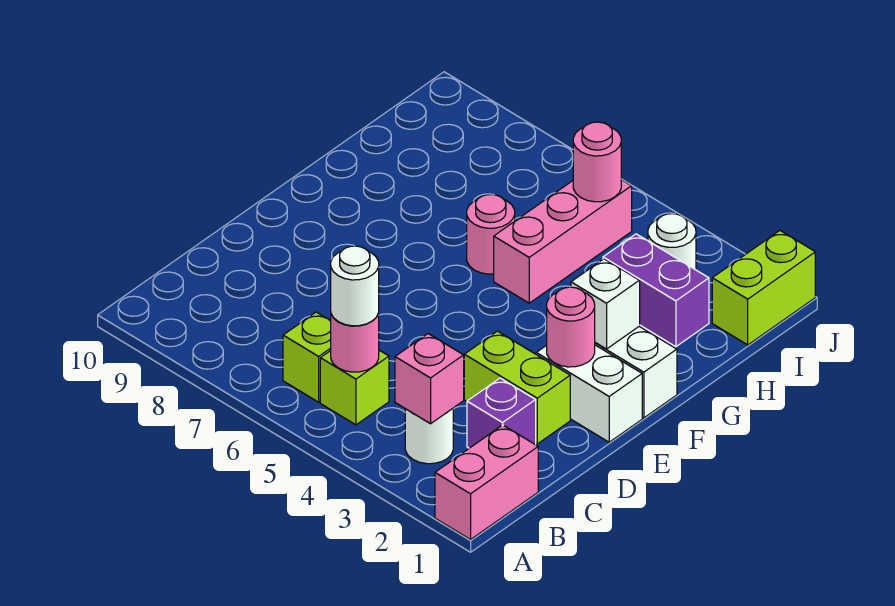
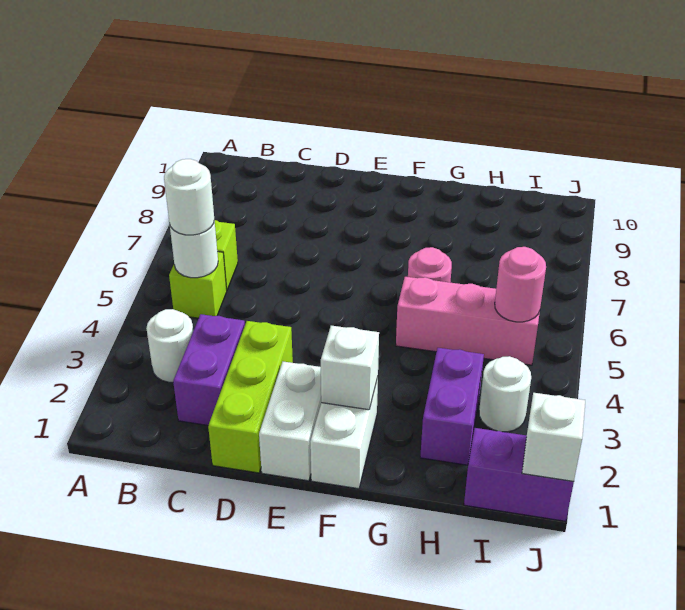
pink brick A1:B1 level 1 -> none
pink brick B3 level 2 -> none
pink round brick B5 level 2 -> white round brick B5 level 2
purple brick C2 level 1 -> purple brick C2:C3 level 1
lime brick D2:D3 level 1 -> lime brick D1:D3 level 1
pink round brick E2 level 2 -> none
lime brick I1:J1 level 1 -> purple brick I1:J1 level 1
none -> white brick J1 level 2

